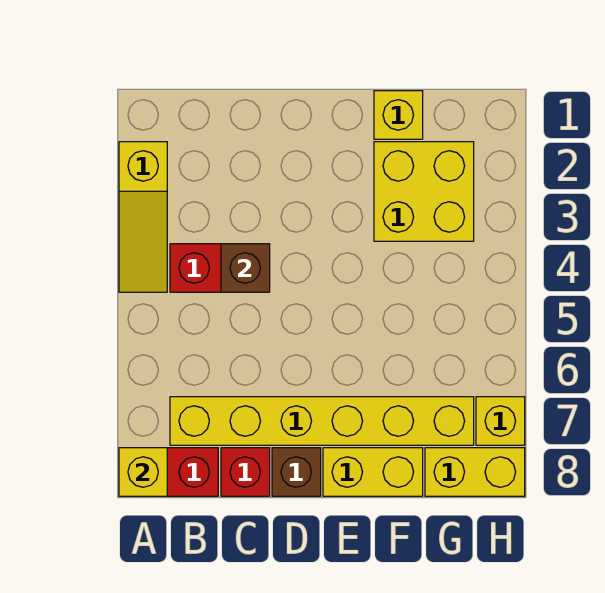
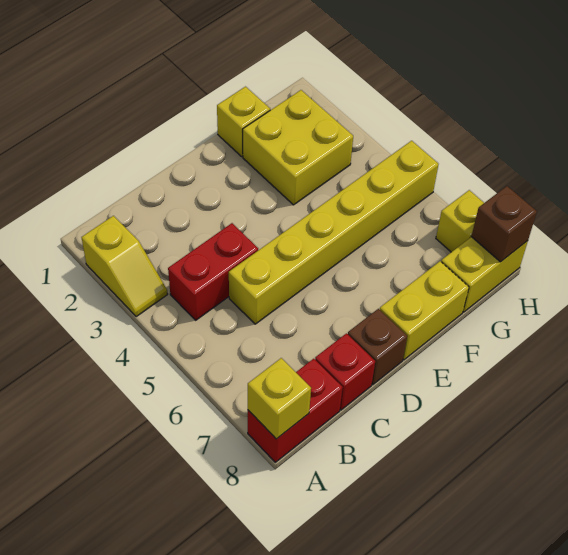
yellow slope A2:A4 level 1 top 2 -> yellow slope A2:A3 level 1 top 2
yellow brick B7:G7 level 1 -> yellow brick C5:H5 level 1
brown brick C4 level 2 -> brown brick H8 level 2

